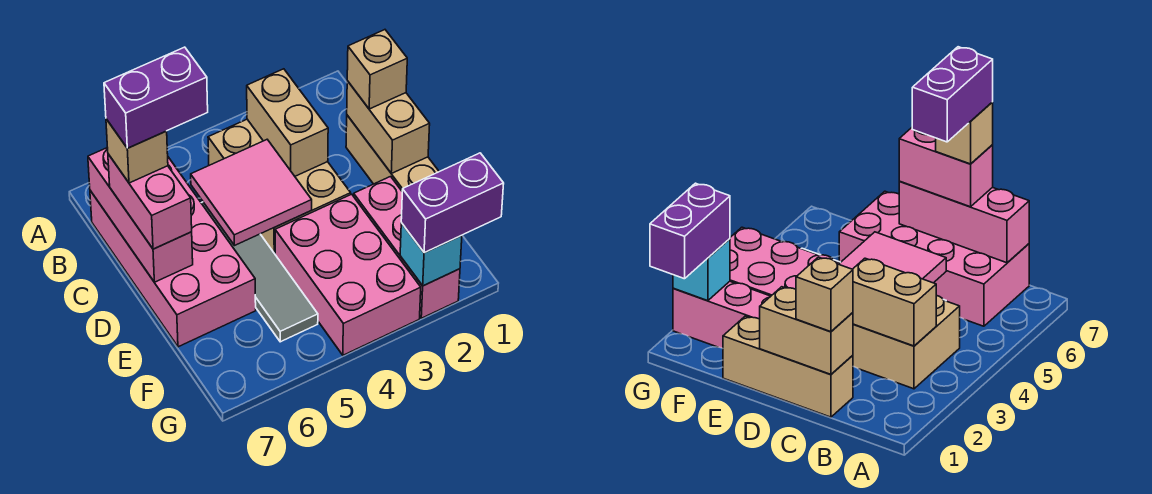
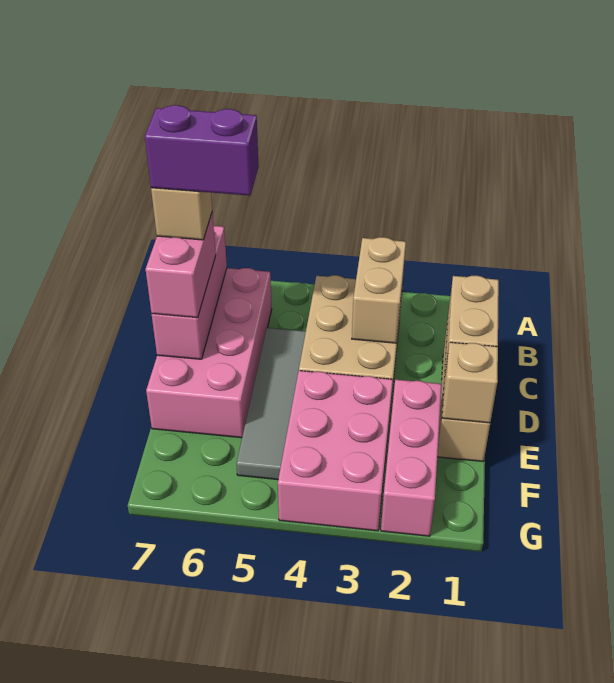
tan brick C1 level 3 -> tan brick E1 level 2
pink tile C4:D5 level 2 -> none
purple brick G1:G2 level 3 -> none
cyan brick G2 level 2 -> none

